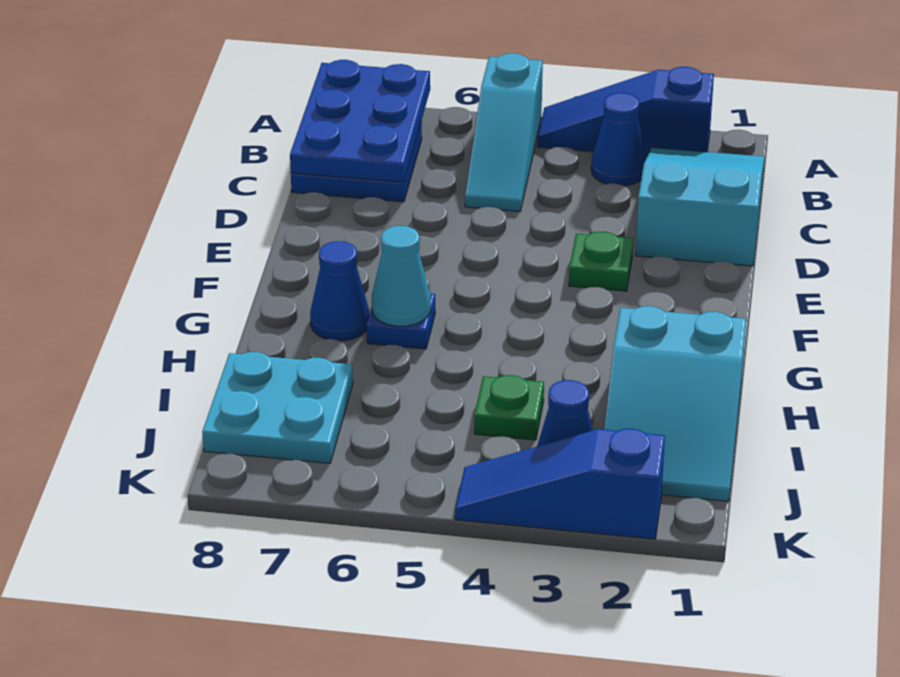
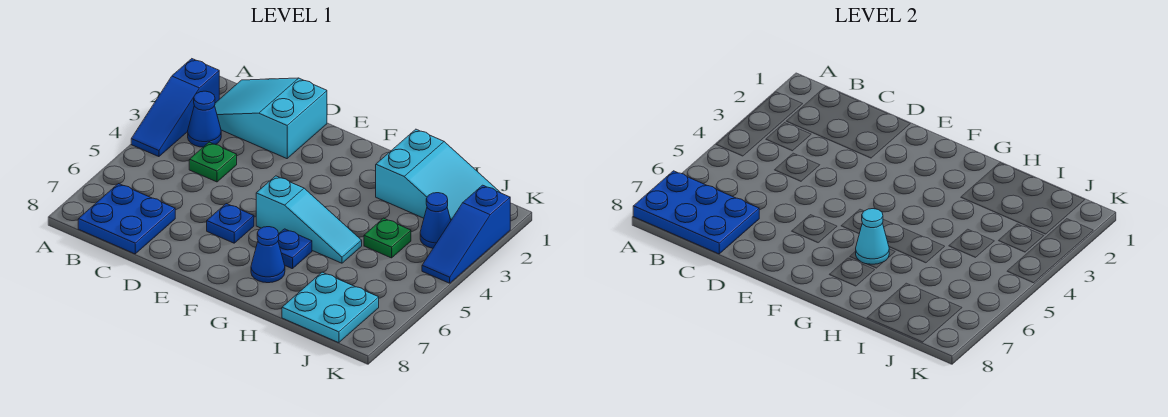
cyan slope A5:C5 level 1 top A -> cyan slope F5:H5 level 1 top F
green plate E3 level 1 -> green plate C4 level 1
none -> blue plate E6 level 1

